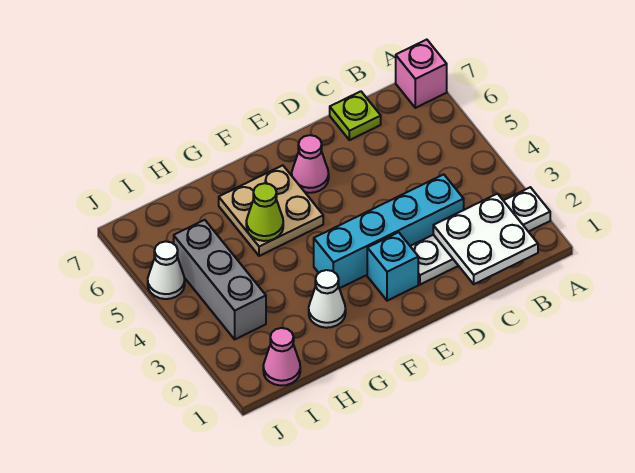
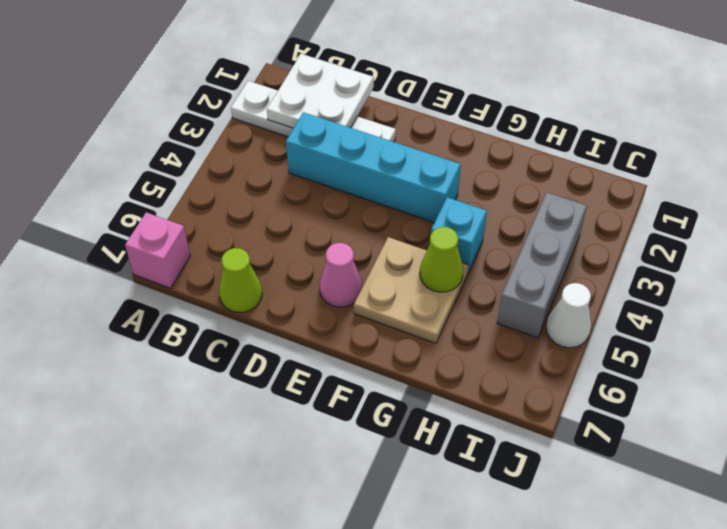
lime plate C7 level 1 -> lime cone C7 level 1
cyan brick E2 level 1 -> cyan brick G4 level 1
white cone G2 level 1 -> none
pink cone I1 level 1 -> none

